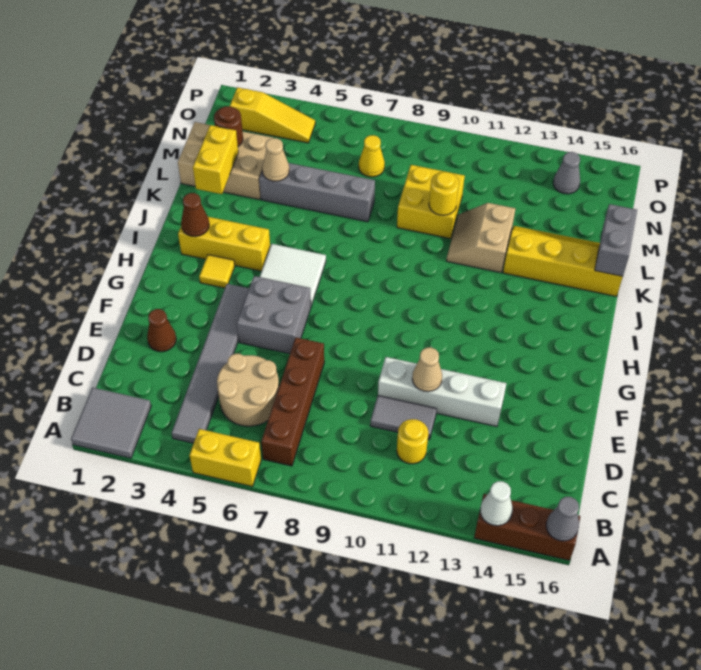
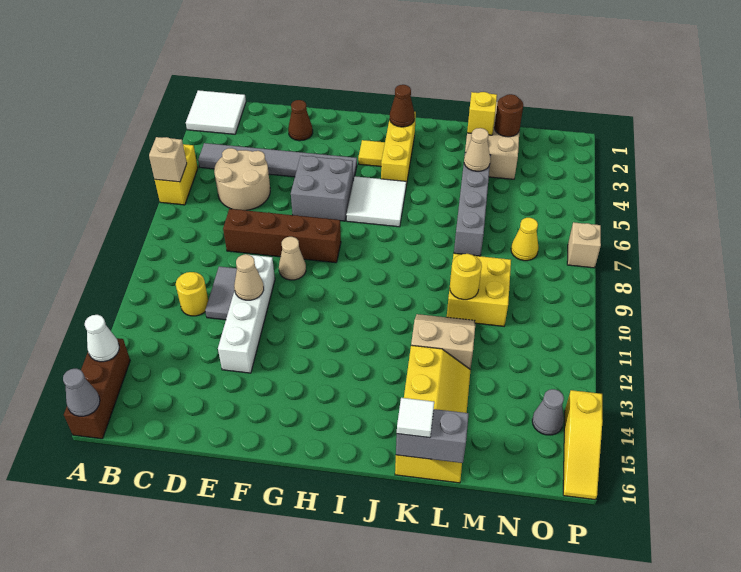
grey tile A1:B2 level 1 -> white tile A1:B2 level 1
none -> tan brick A6 level 2
brown brick B7:E7 level 1 -> brown brick D8:G8 level 1
none -> tan cone F9 level 1
yellow brick K2:L2 level 2 -> yellow brick L2 level 2
none -> white tile K16 level 3
yellow slope O2:O4 level 1 top 2 -> yellow slope P14:P16 level 1 top 14
none -> tan brick P7 level 1

